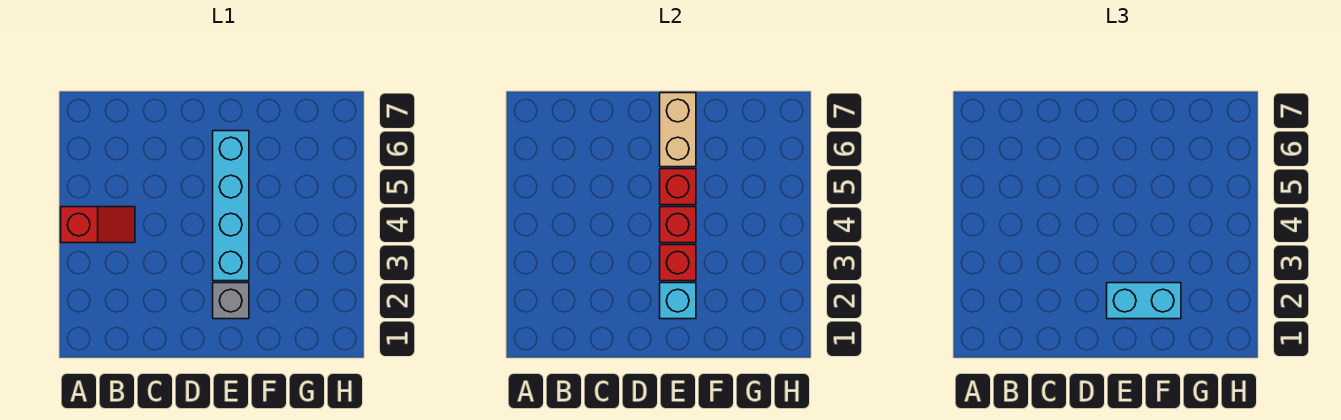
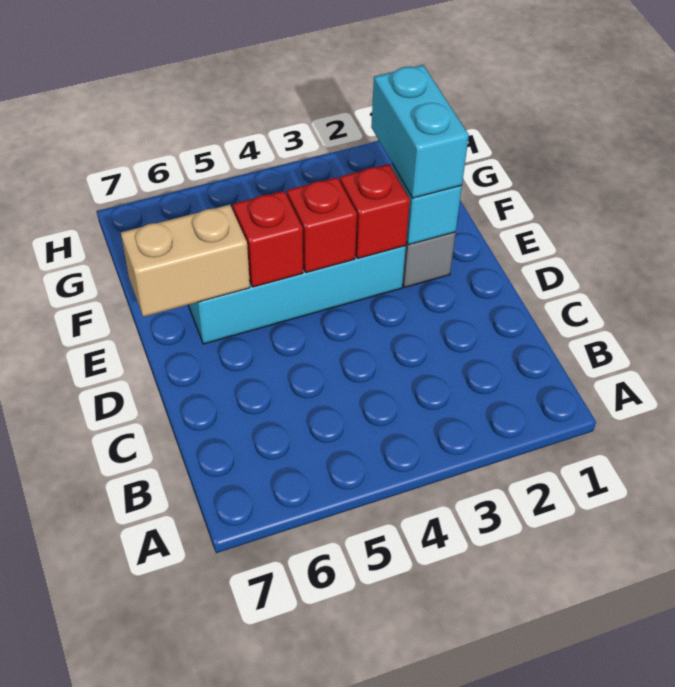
red slope A4:B4 level 1 top A -> none

